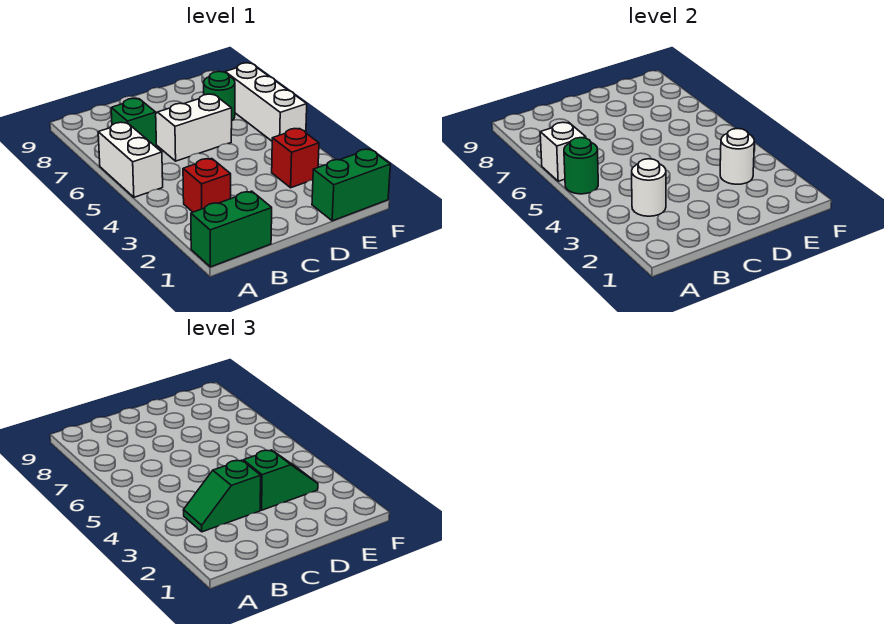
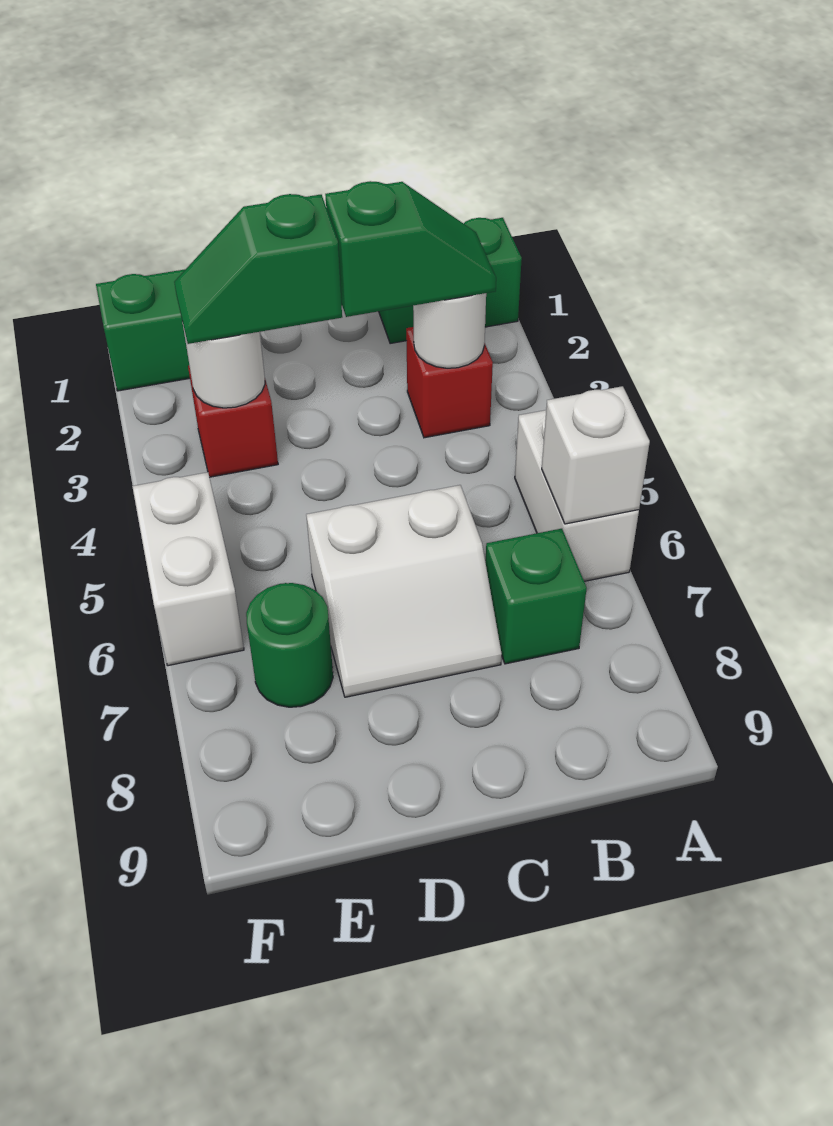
green round brick A5 level 2 -> none
white brick F5:F7 level 1 -> white brick F5:F6 level 1

